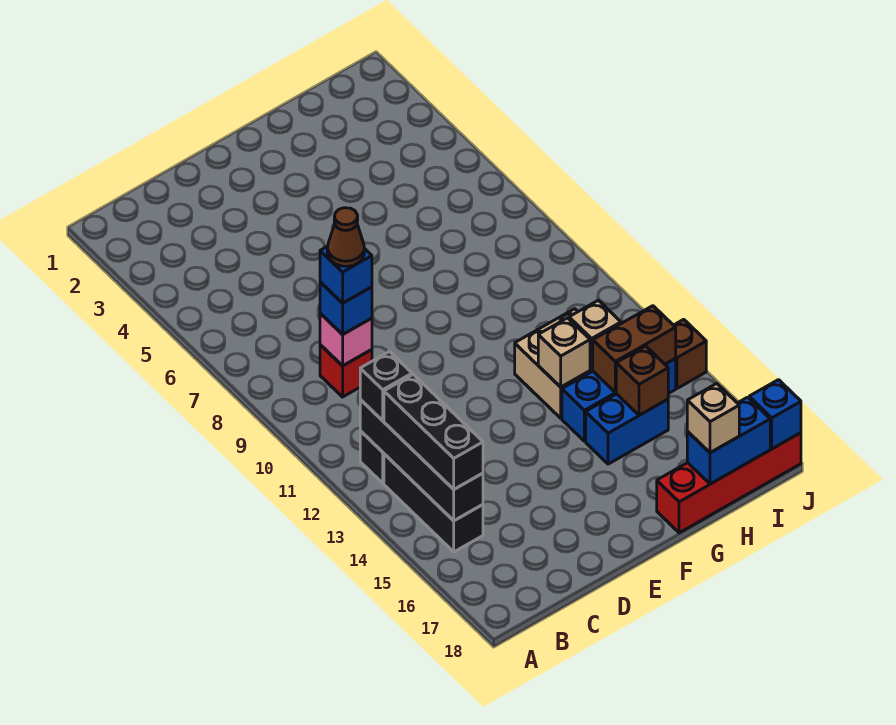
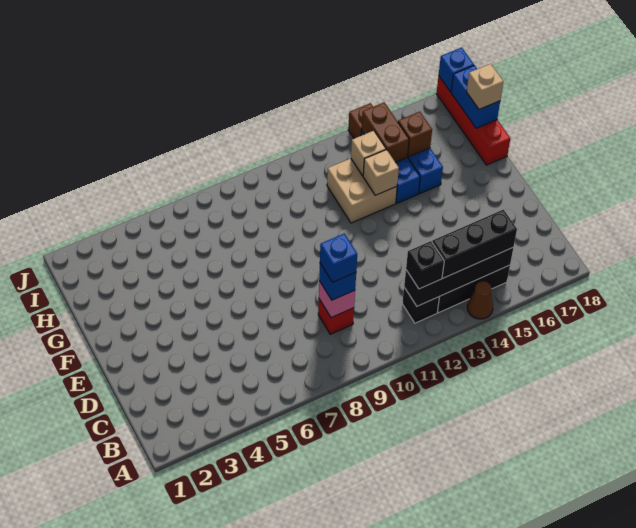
brown cone C9 level 5 -> brown cone A14 level 1

